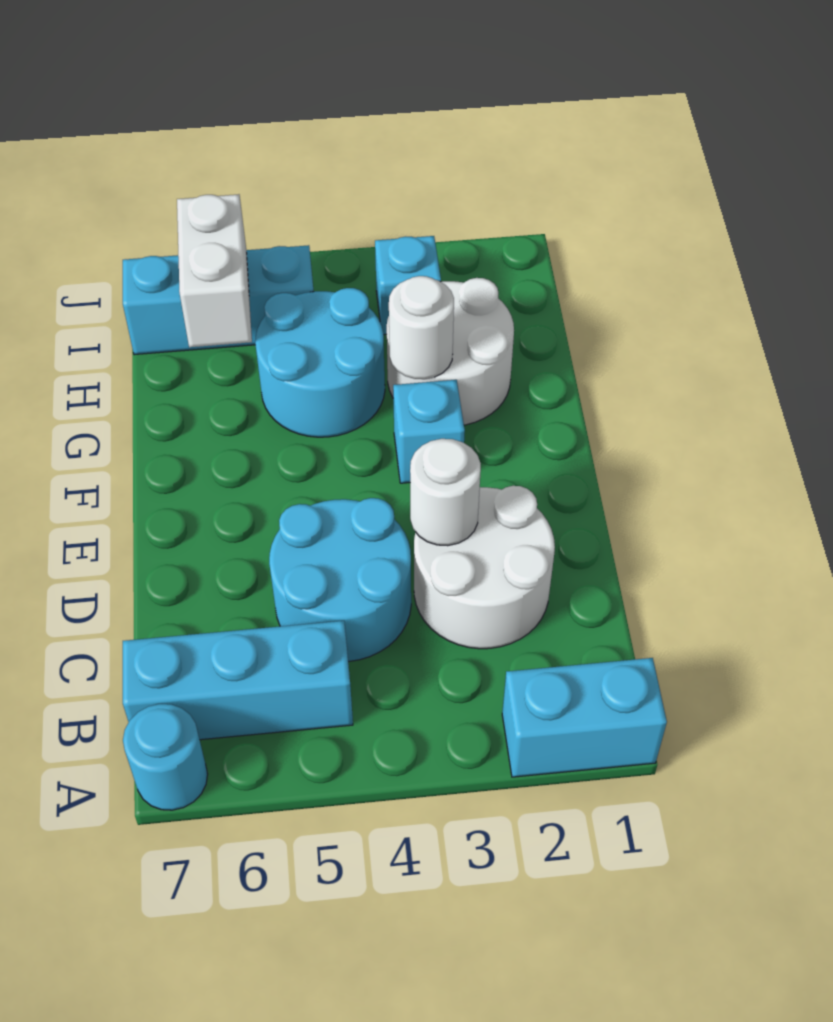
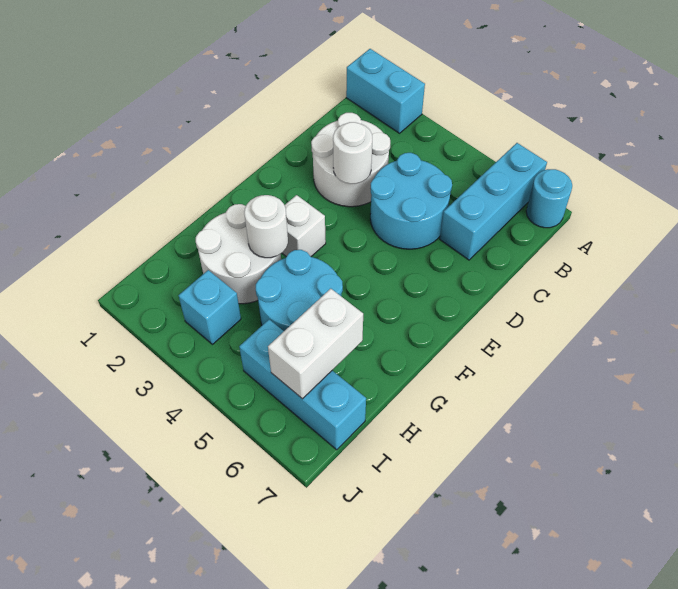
cyan brick B5:B7 level 1 -> cyan brick A6:C6 level 1
cyan brick F3 level 1 -> white brick F3 level 1

